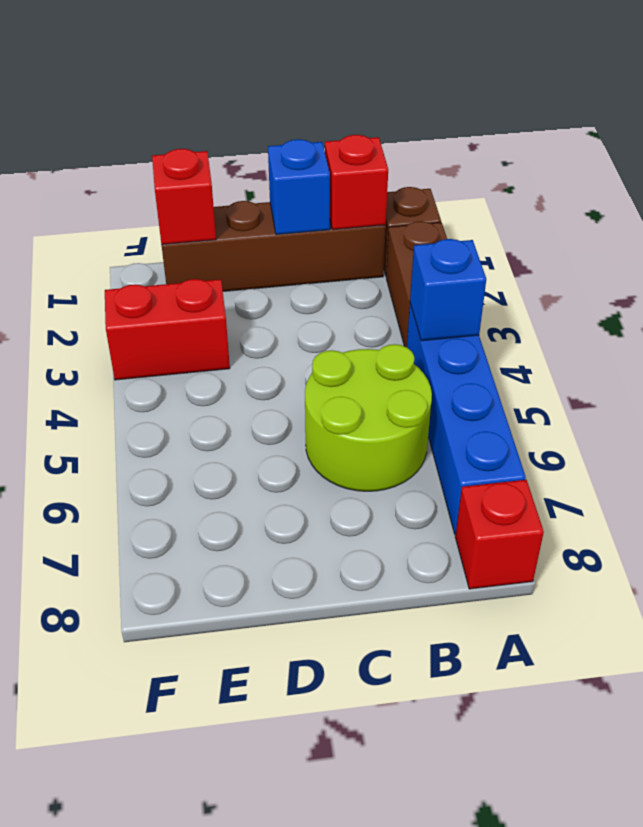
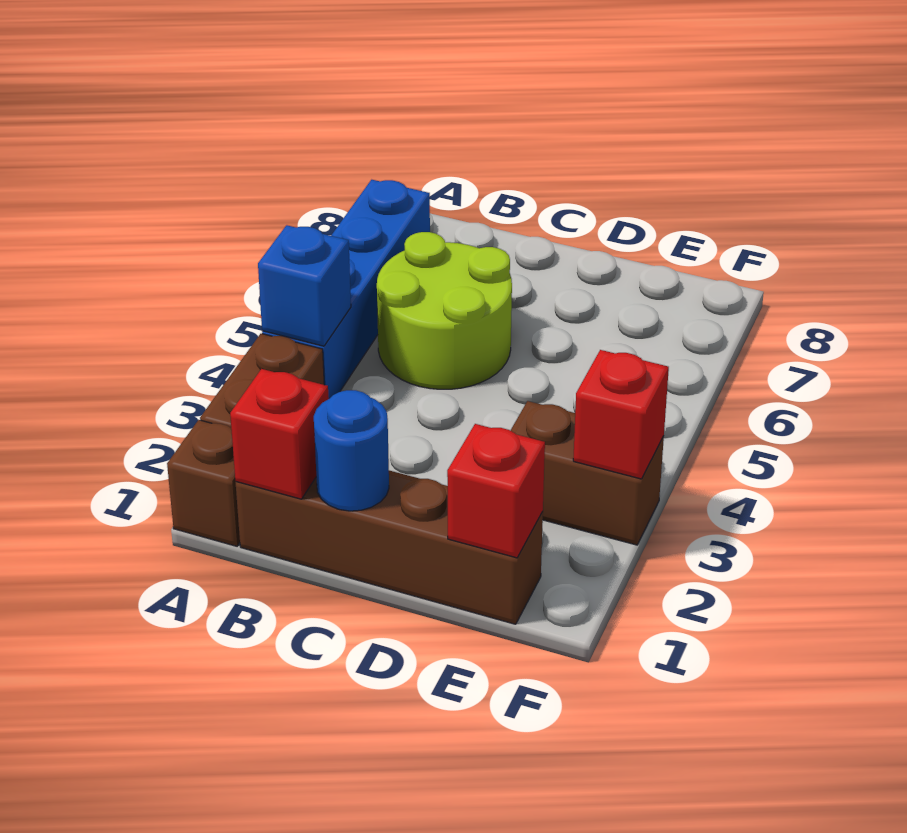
red brick A8 level 1 -> red brick F3 level 2
blue brick C1 level 2 -> blue round brick C1 level 2
red brick E3:F3 level 1 -> brown brick E3:F3 level 1

